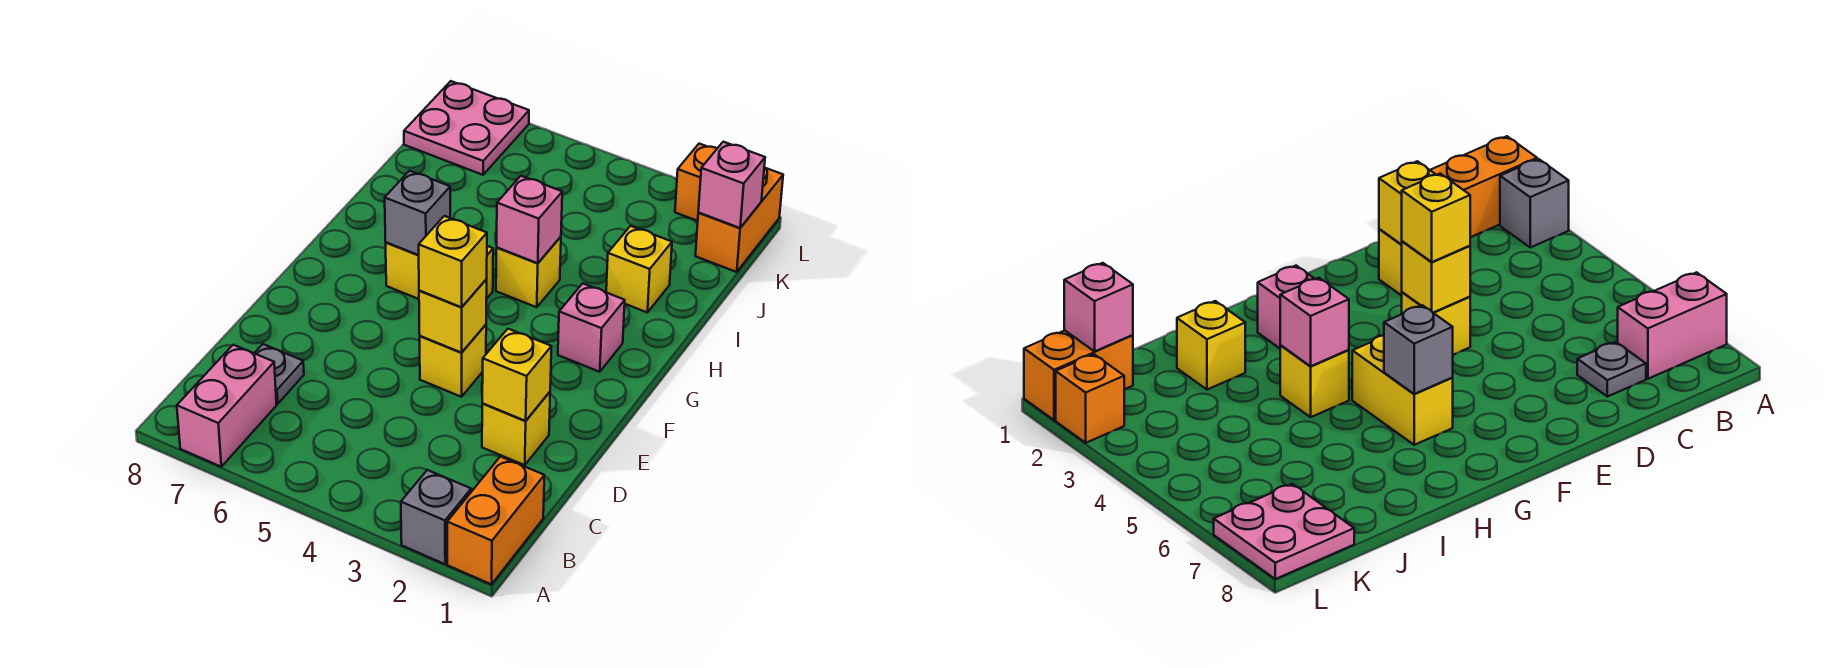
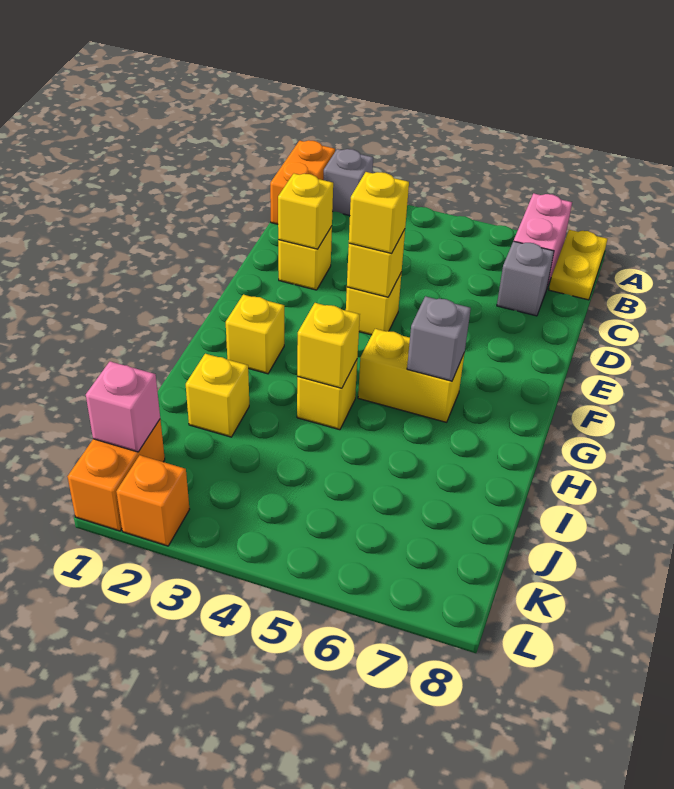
none -> yellow plate A8:B8 level 1
grey plate C7 level 1 -> grey brick C7 level 1
pink brick G2 level 1 -> yellow brick G2 level 1
pink brick H4 level 2 -> yellow brick H4 level 2
pink plate K7:L8 level 1 -> none

